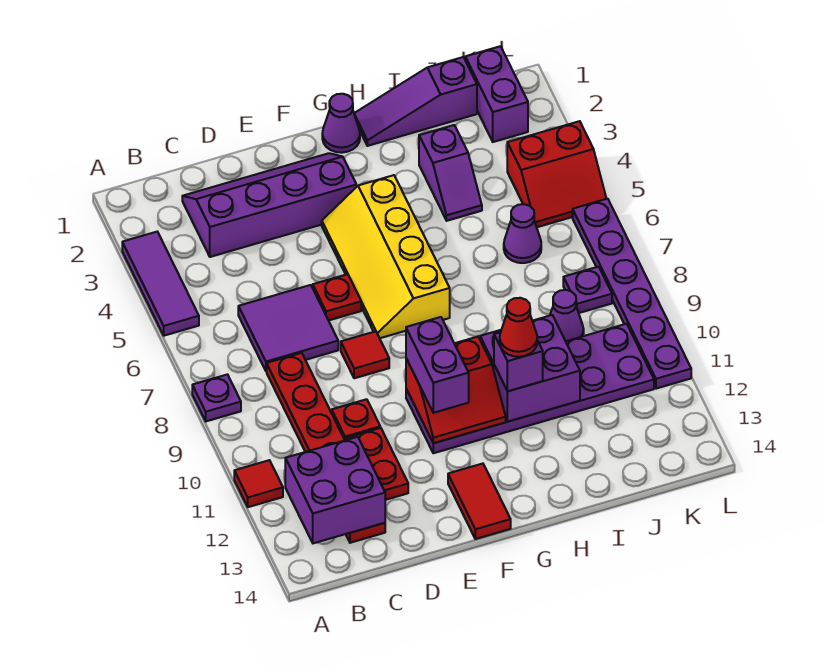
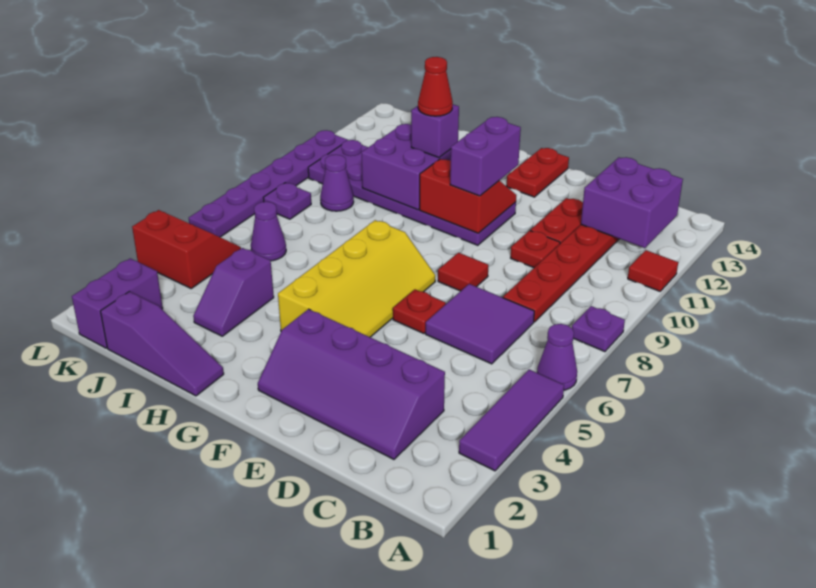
red tile F13:F14 level 1 -> red plate F13:F14 level 1
purple cone G1 level 1 -> purple cone A6 level 1
purple slope I3:I4 level 1 top 3 -> purple slope I3:I4 level 1 top 4

